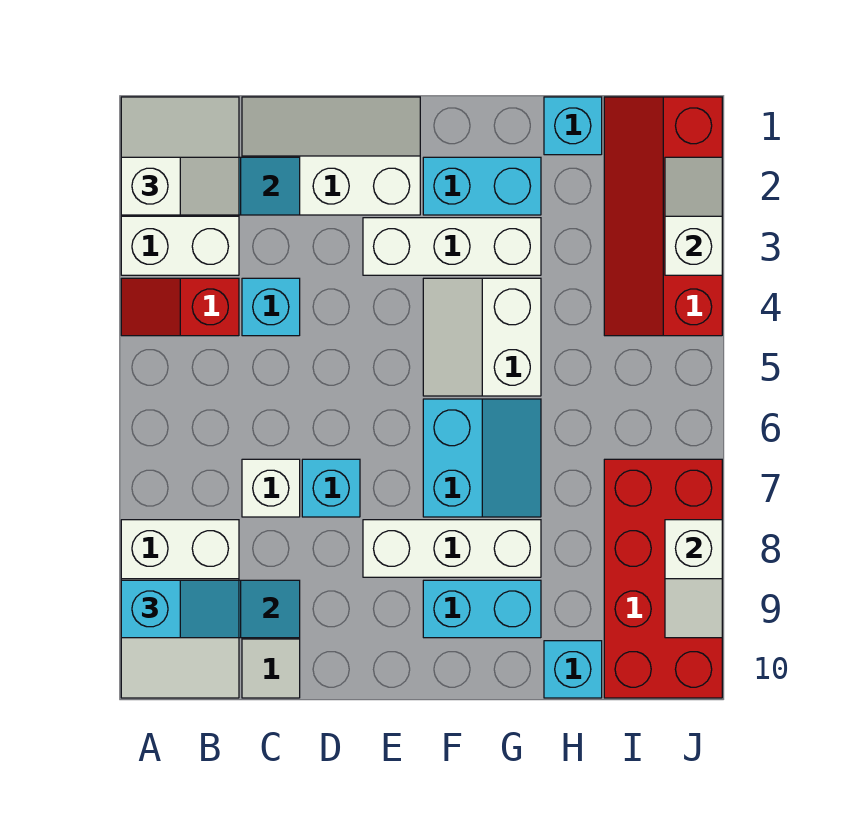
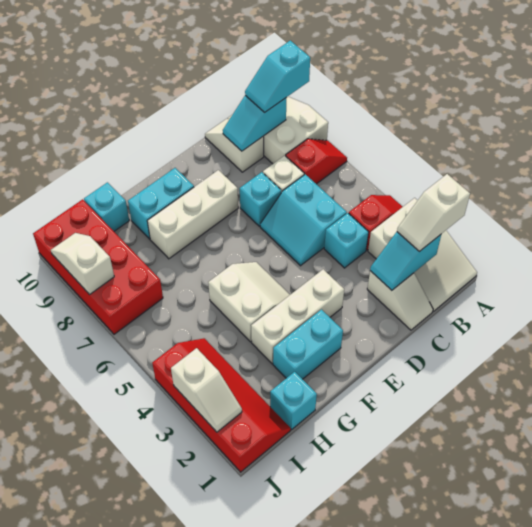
none -> red slope A7:B7 level 1 top B
white slope C1:E2 level 1 top 2 -> white slope C1:C2 level 1 top 2
cyan slope F6:G7 level 1 top F -> cyan slope C5:D6 level 1 top C

